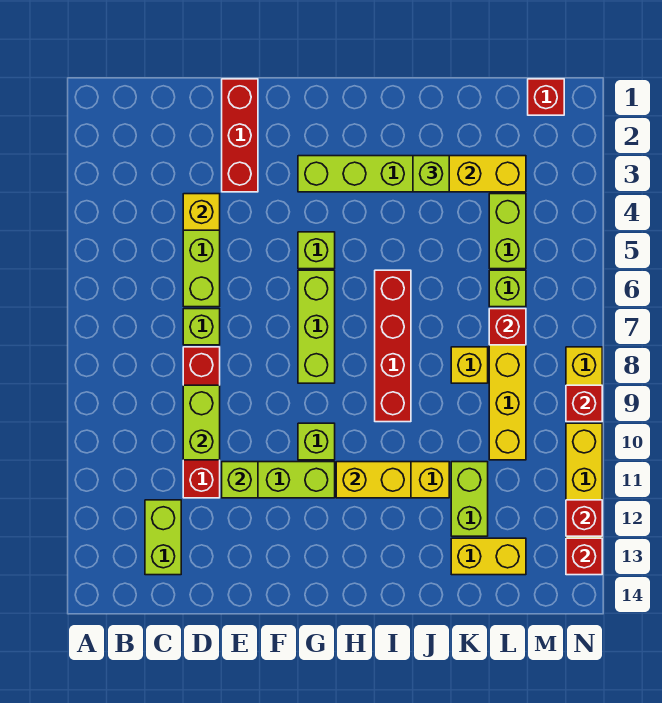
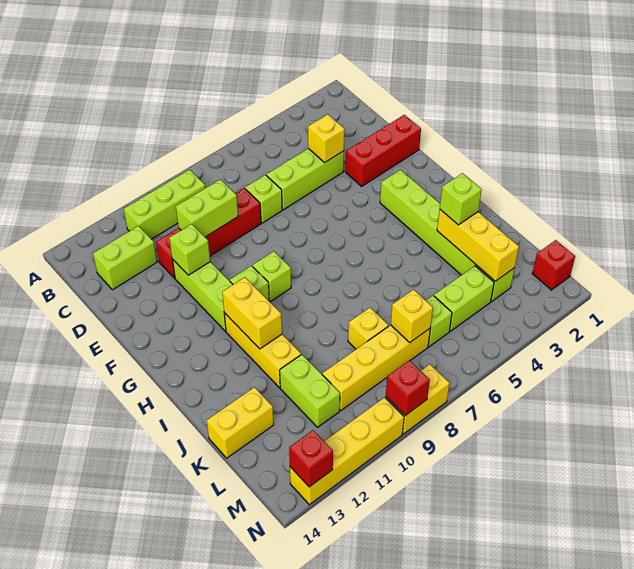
lime brick G5 level 1 -> lime brick G9 level 1
lime brick G6:G8 level 1 -> lime brick B9:B11 level 1
red brick I6:I9 level 1 -> none
lime brick K11:K12 level 1 -> lime brick K11:L11 level 1
yellow brick K13:L13 level 1 -> yellow brick K13:K14 level 1
red brick L7 level 2 -> yellow brick L7 level 2
red brick N12 level 2 -> none

